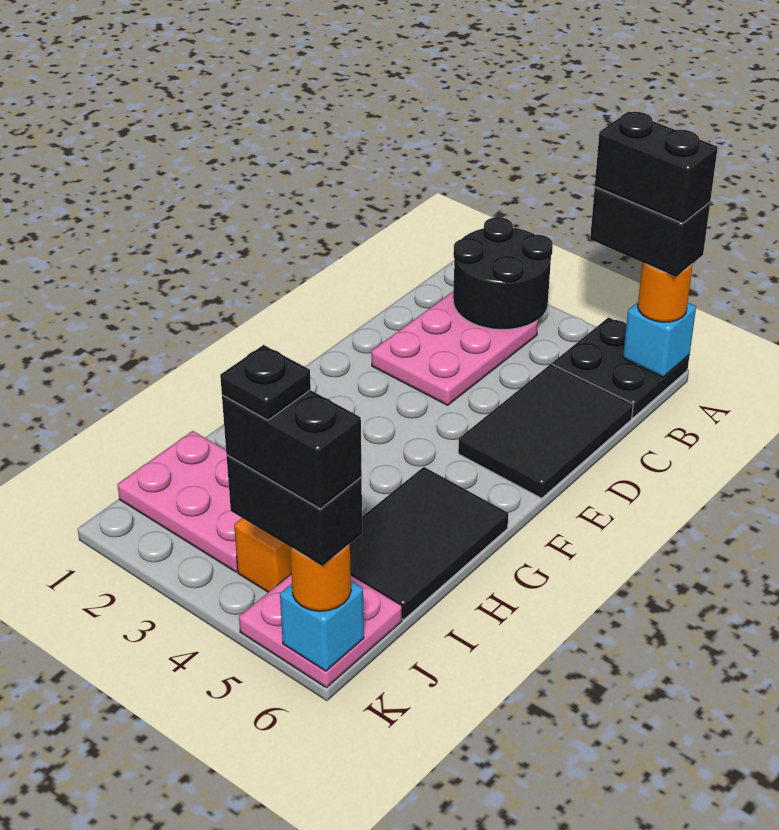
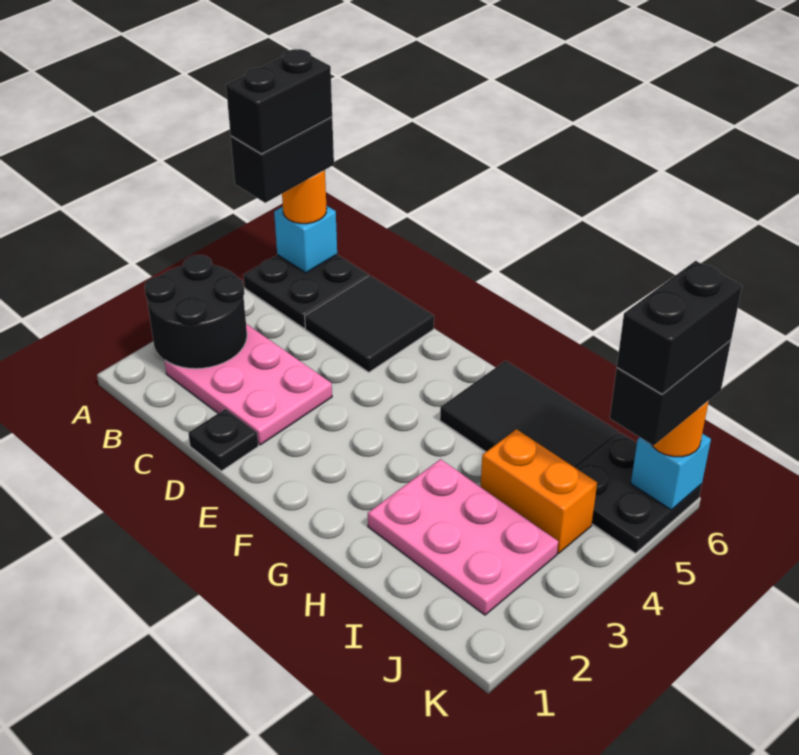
black tile C5:E6 level 1 -> black tile C5:D6 level 1
pink plate I1:J3 level 1 -> pink plate H2:J3 level 1
pink plate J5:K6 level 1 -> black plate J5:K6 level 1
black plate K5 level 6 -> black plate D1 level 1

